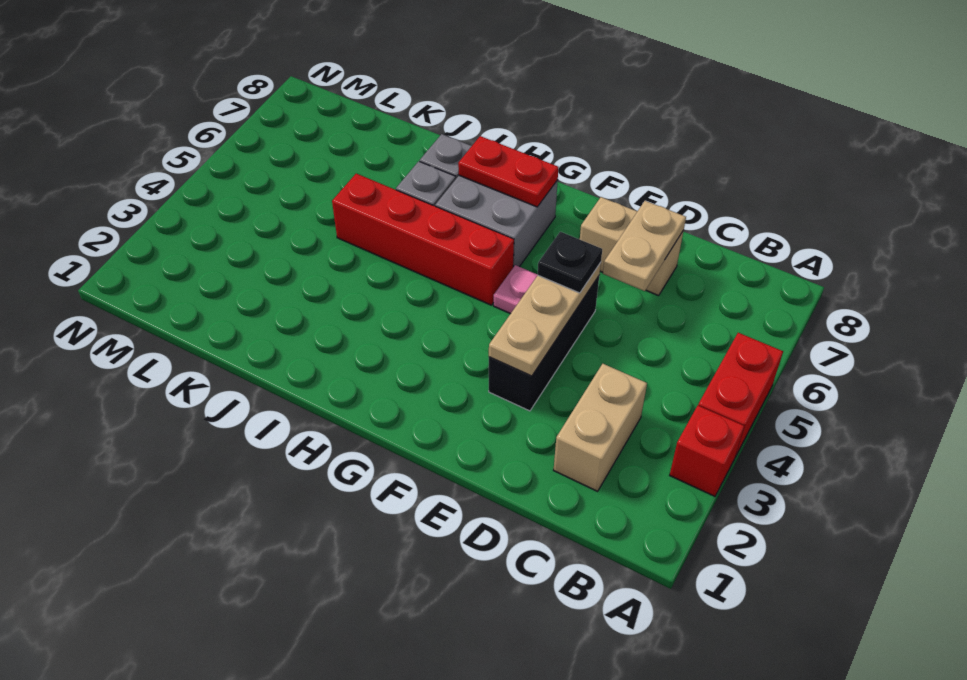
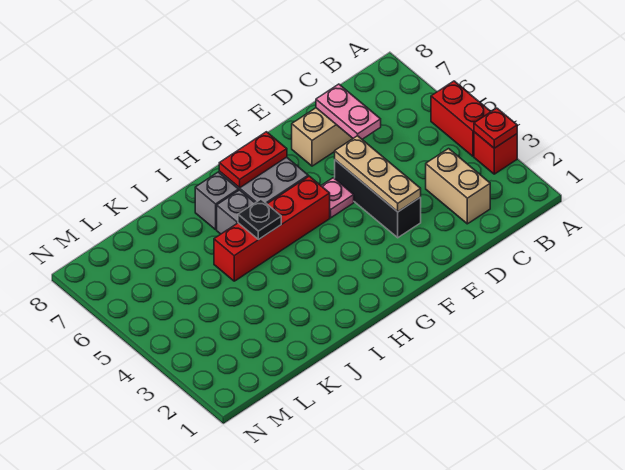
none -> red plate A3 level 2
tan plate D6:D7 level 2 -> pink plate D6:D7 level 2
black plate E5 level 3 -> black plate I5 level 2

